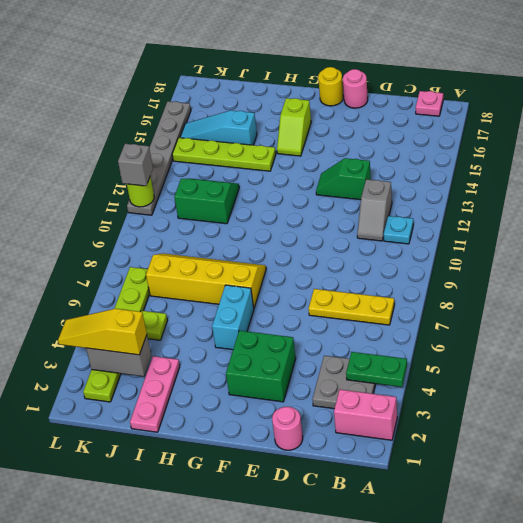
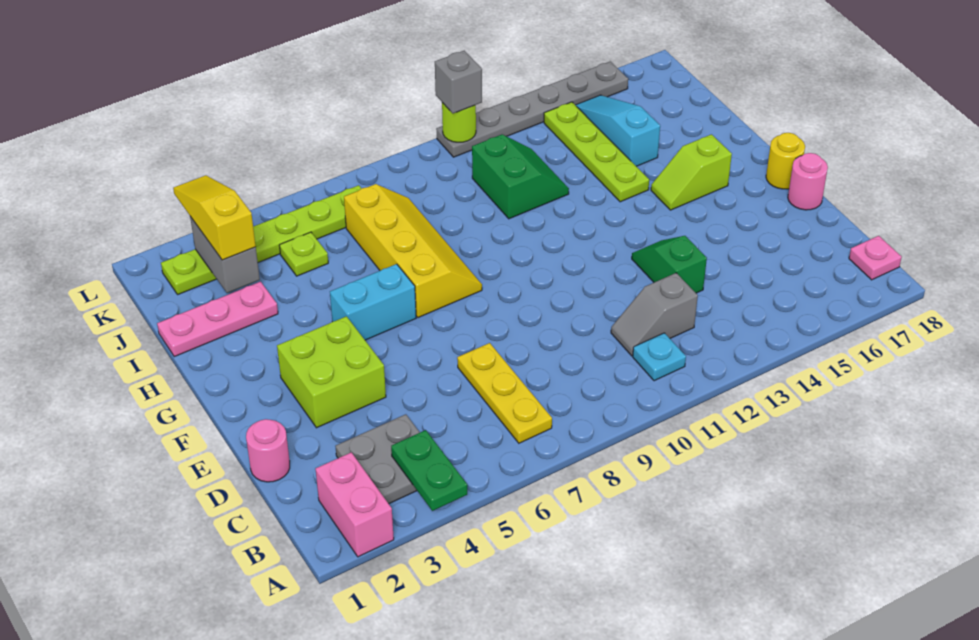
green brick E3:F4 level 1 -> lime brick E3:F4 level 1

